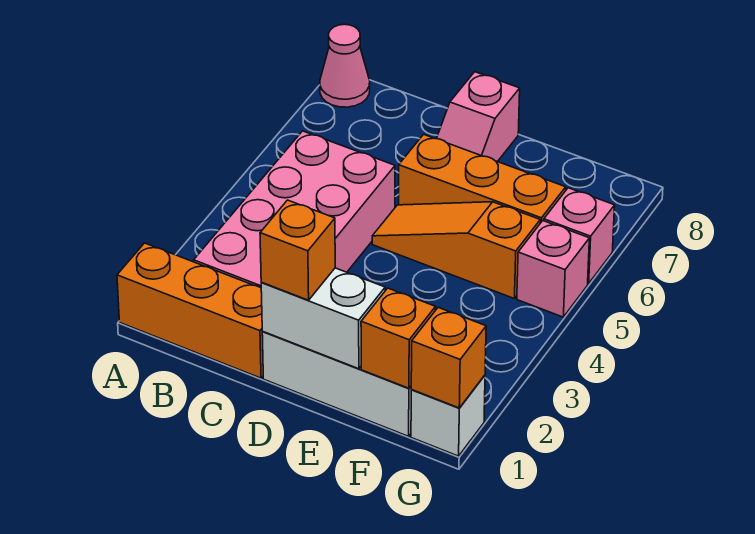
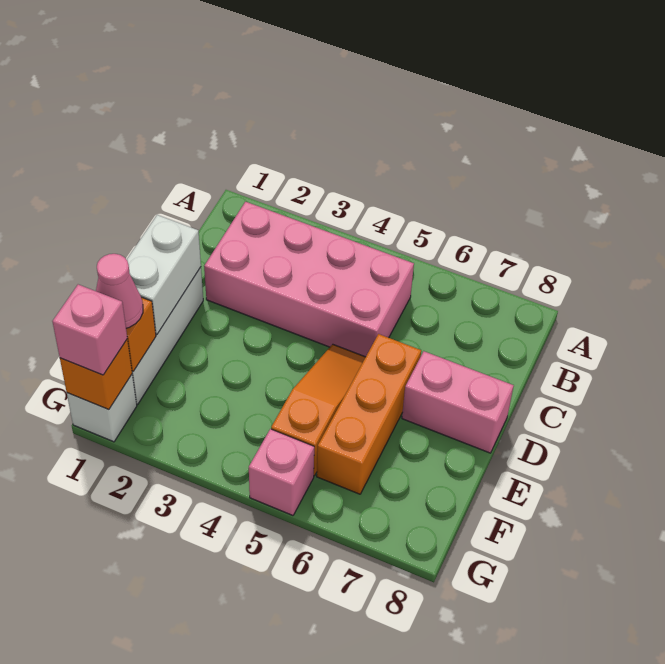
orange brick A1:C1 level 1 -> none
pink cone A8 level 1 -> pink cone F1 level 3
orange brick D1 level 3 -> none
pink slope D7:D8 level 1 top 8 -> pink brick D7:D8 level 1
pink brick G6 level 1 -> pink brick G1 level 3

